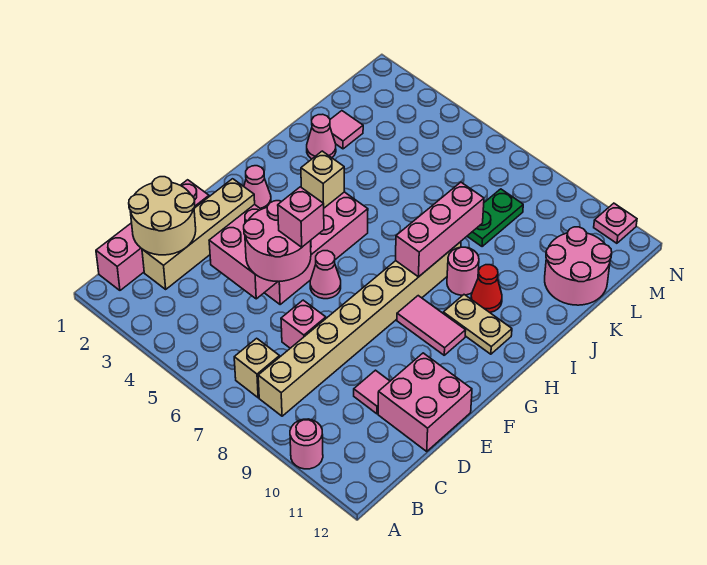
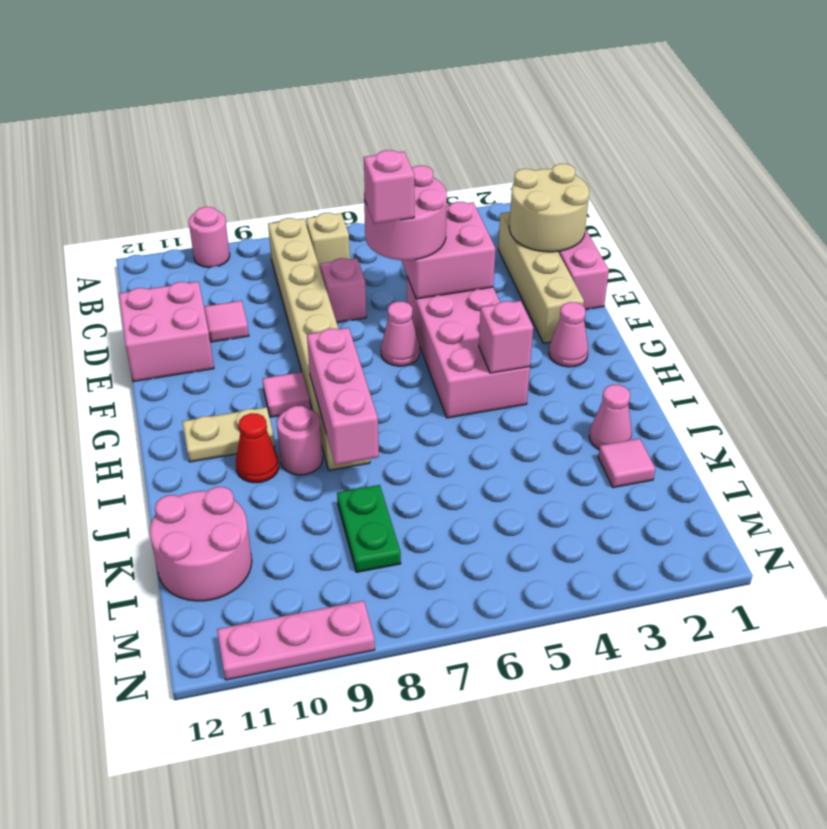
pink tile G9:G10 level 1 -> pink tile G9 level 1
tan brick H4 level 2 -> pink brick H4 level 2
pink plate N11 level 1 -> pink plate N9:N11 level 1

